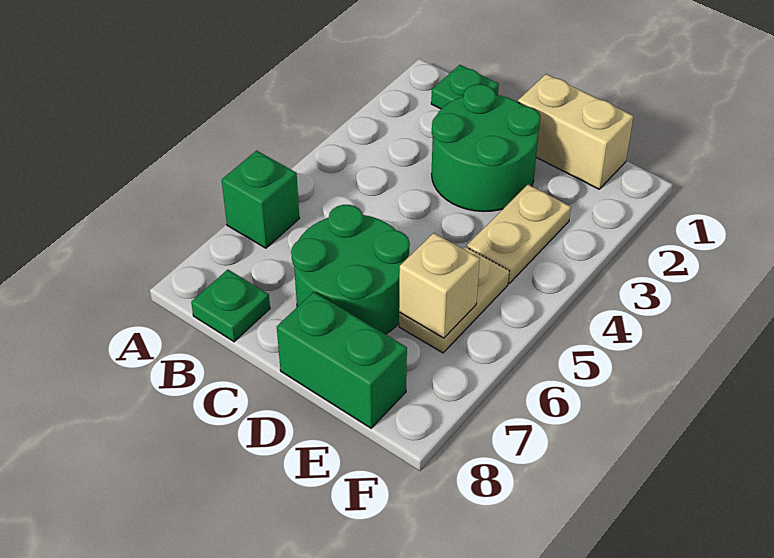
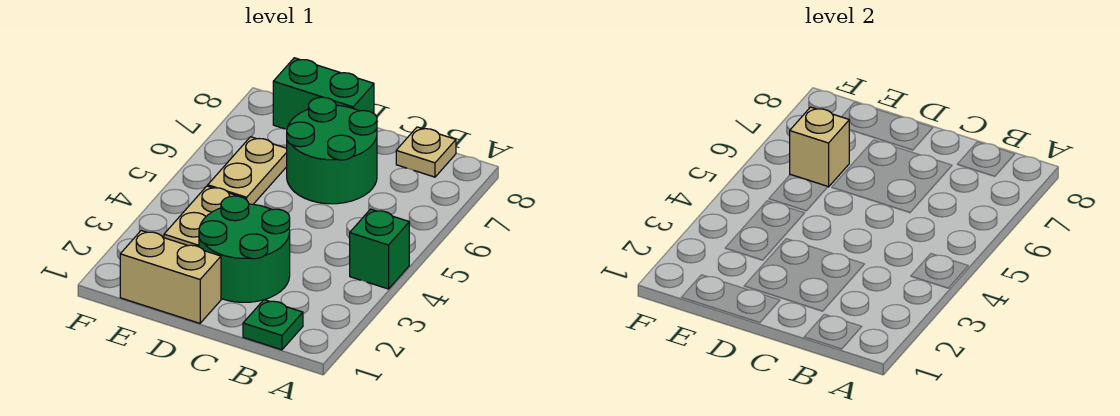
green brick A6 level 1 -> green brick A4 level 1
green plate B8 level 1 -> tan plate B8 level 1

